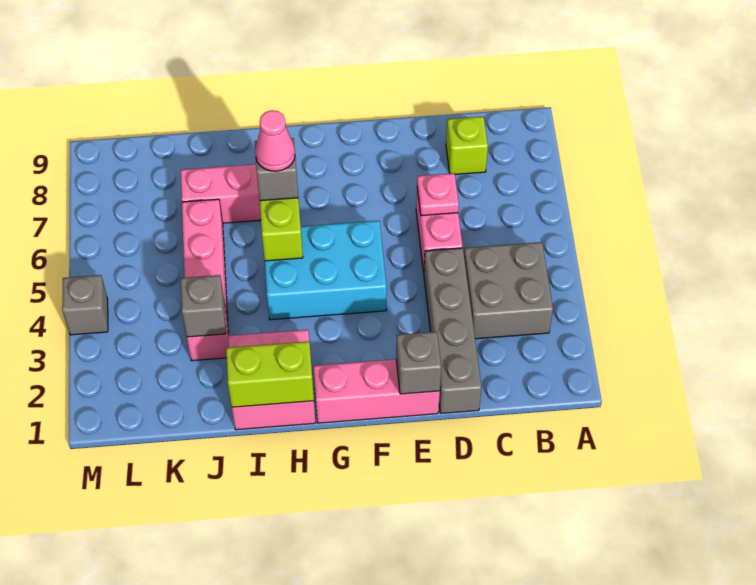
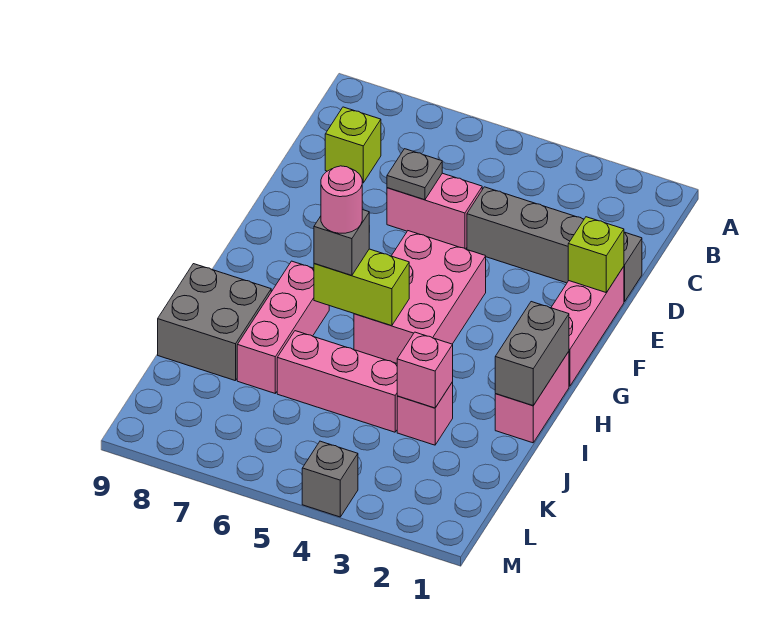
grey brick B3:C4 level 1 -> grey brick I8:J9 level 1
pink plate D6 level 2 -> grey plate D6 level 2
grey brick E1 level 2 -> lime brick E1 level 2
cyan brick F4:H5 level 1 -> pink brick F4:H5 level 1
pink brick H1:I2 level 1 -> pink brick H1:I1 level 1
lime brick H1:I1 level 2 -> grey brick H1:I1 level 2
pink cone H6 level 4 -> pink round brick H6 level 4
grey brick J3 level 2 -> pink brick J3 level 2

